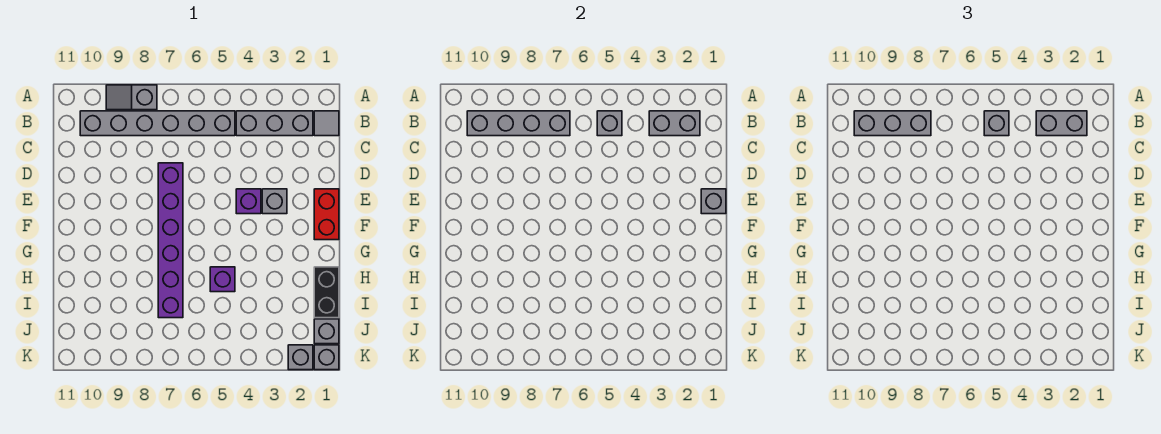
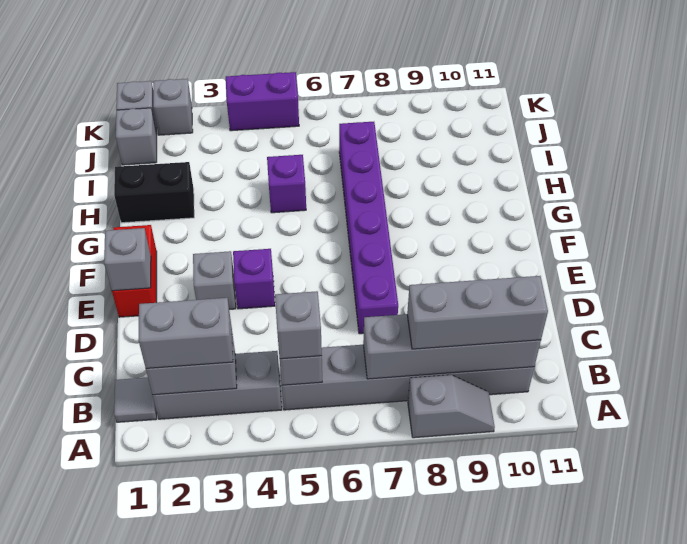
black brick H1:I1 level 1 -> black brick H1:H2 level 1
none -> purple brick K4:K5 level 1

